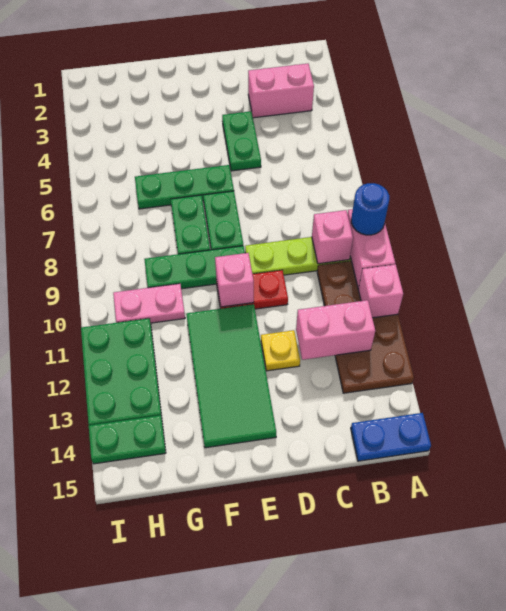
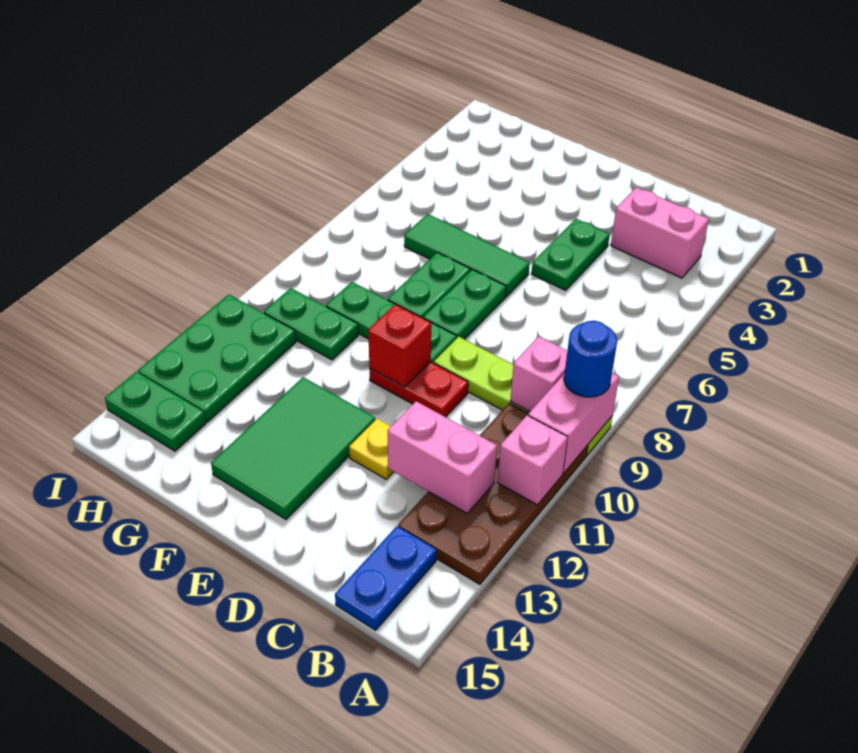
blue plate A15:B15 level 1 -> blue plate B14:B15 level 1
green plate E6:G6 level 1 -> green tile E6:G6 level 1
pink brick E10 level 2 -> red brick E10 level 2
green tile E11:F14 level 1 -> green tile E12:F14 level 1
pink plate G10:H10 level 1 -> green plate G10:H10 level 1

